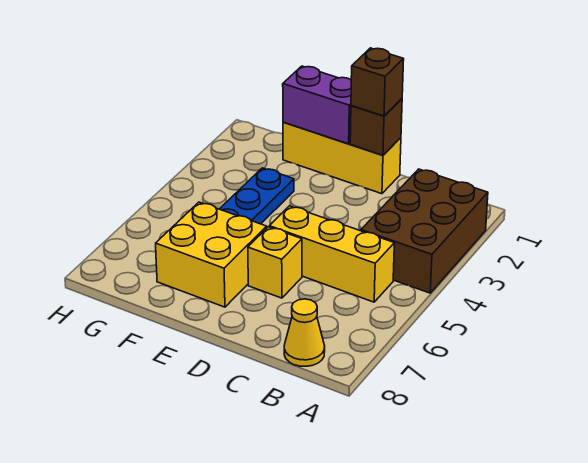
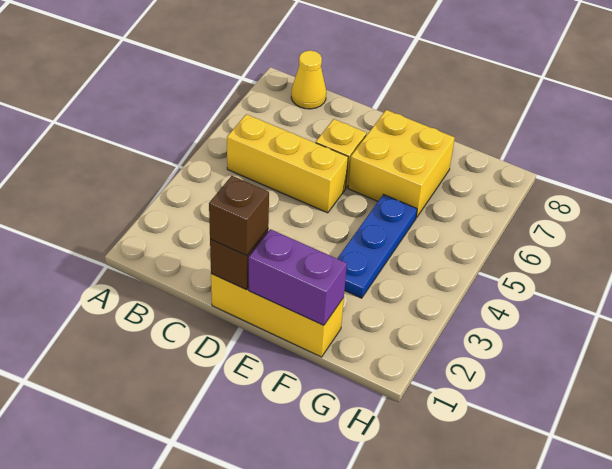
brown brick A2:B4 level 1 -> none

